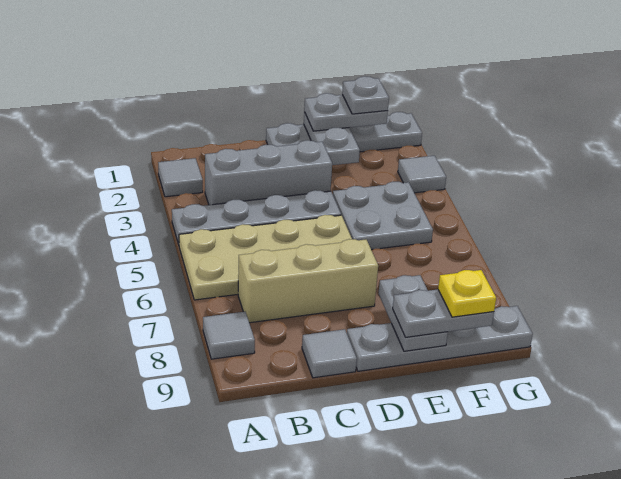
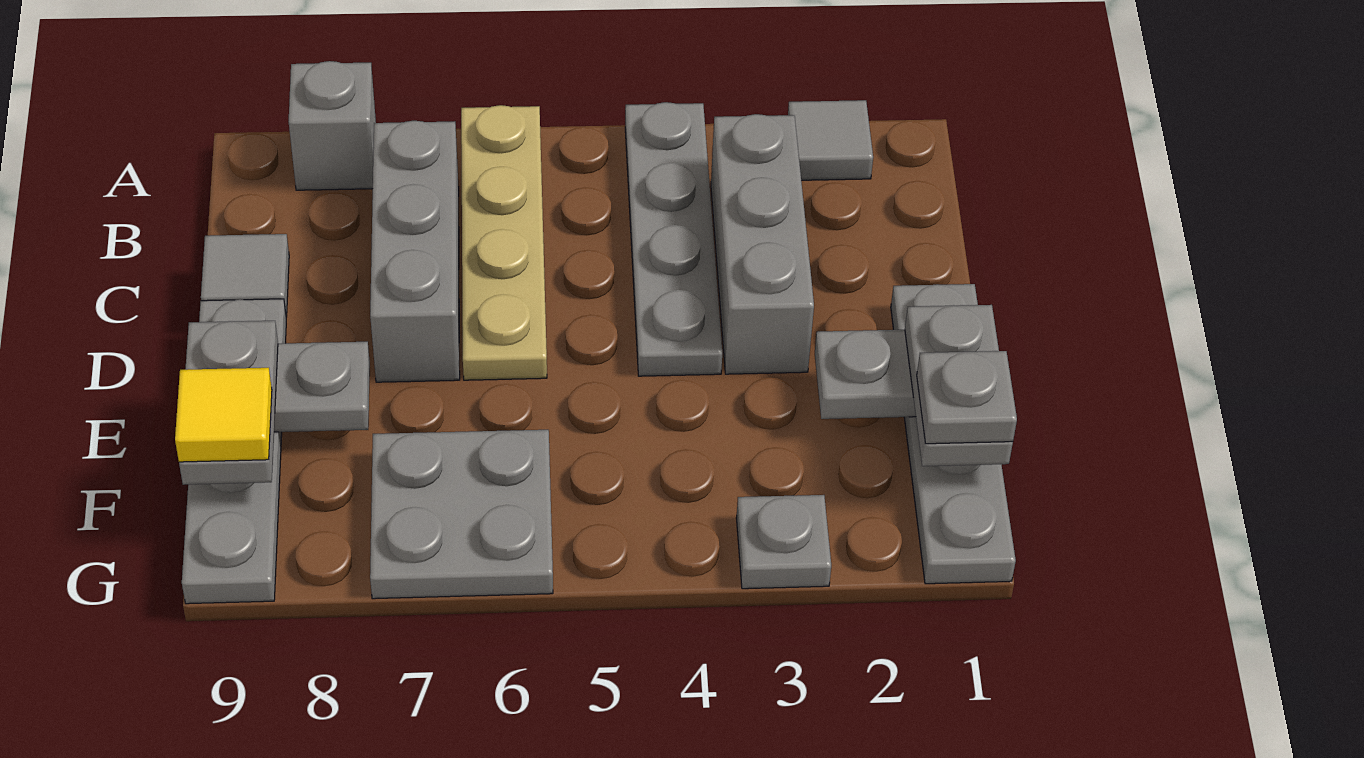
tan plate A5:D6 level 1 -> tan plate A6:D6 level 1
grey tile A8 level 1 -> grey brick A8 level 1
tan brick B7:D7 level 1 -> grey brick B7:D7 level 1
grey plate E4:F5 level 1 -> grey plate F6:G7 level 1
yellow plate F9 level 4 -> yellow tile F9 level 4
grey tile G3 level 1 -> grey plate G3 level 1

